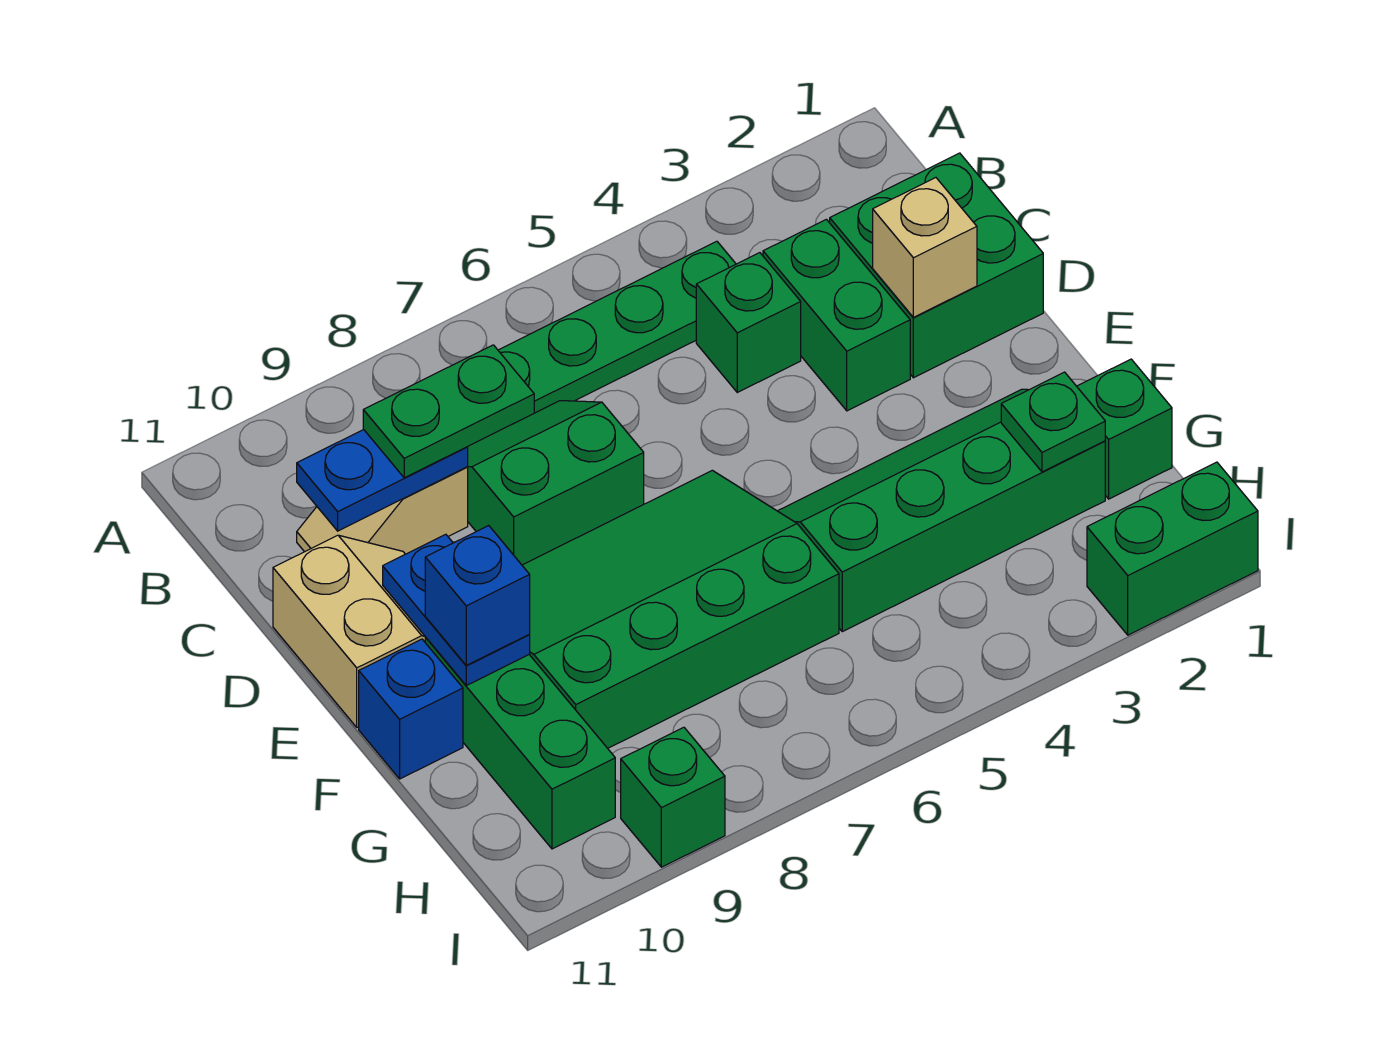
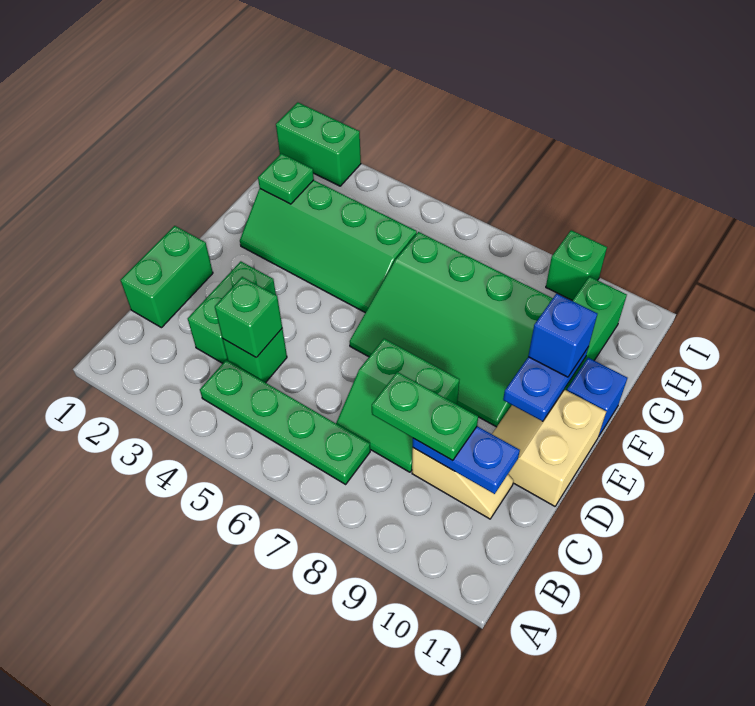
green brick C1:D2 level 1 -> green brick C1:D1 level 1
tan brick D2 level 2 -> none
green brick G1 level 1 -> green brick C4 level 2

